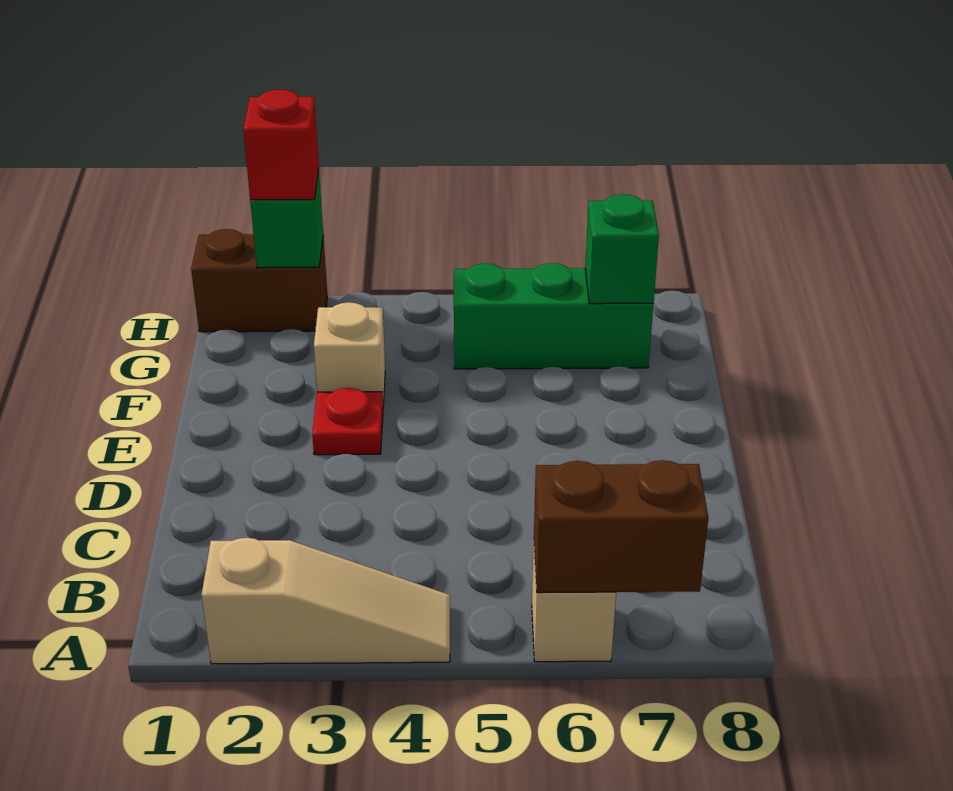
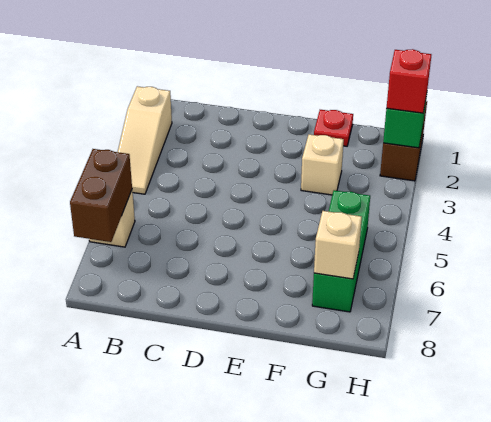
red plate E3 level 1 -> red plate F1 level 1
green brick G7 level 2 -> tan brick G7 level 2

